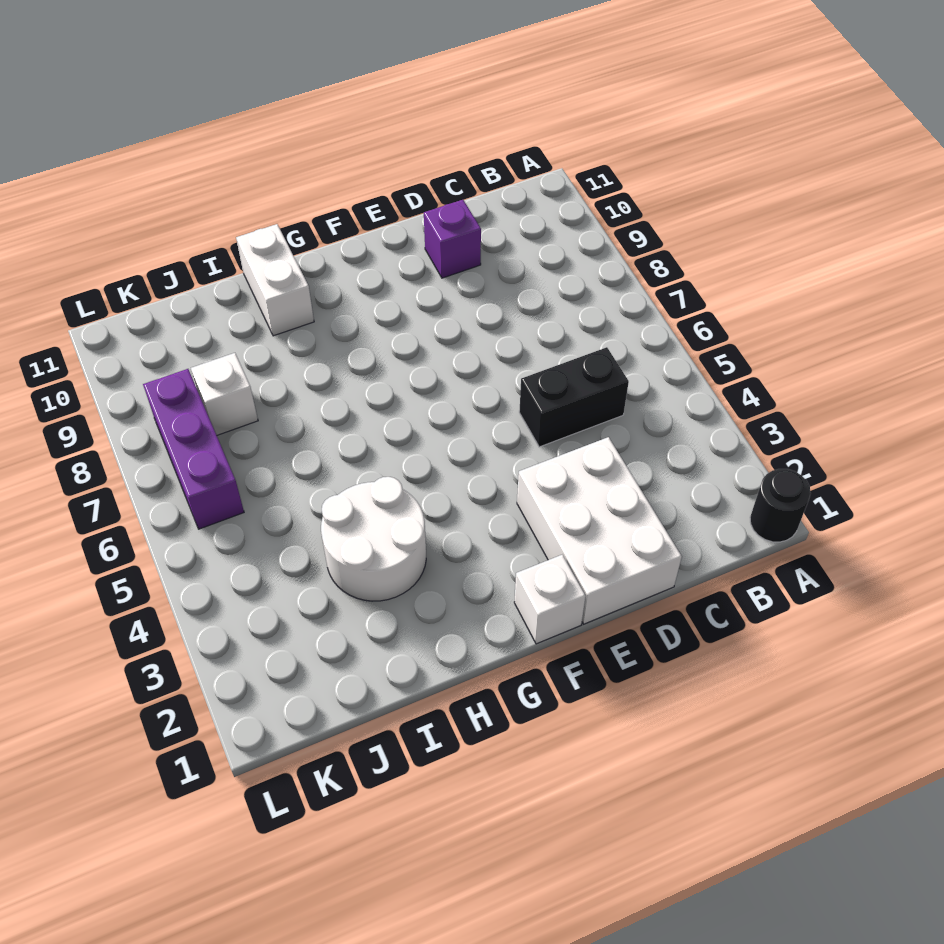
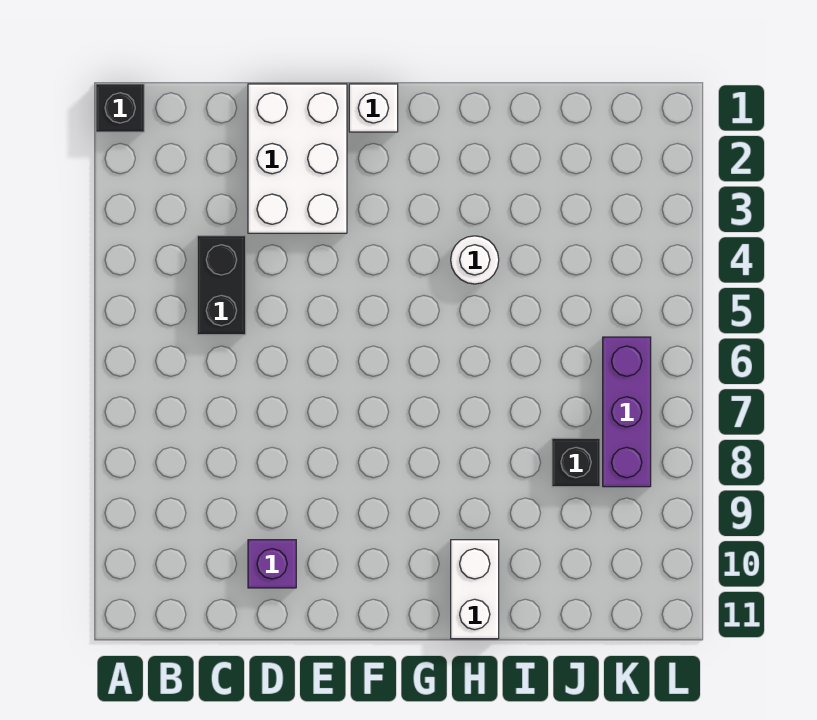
black round brick A1 level 1 -> black brick A1 level 1
black brick C5:D5 level 1 -> black brick C4:C5 level 1
white round brick H3:I4 level 1 -> white round brick H4 level 1
white brick J8 level 1 -> black brick J8 level 1

